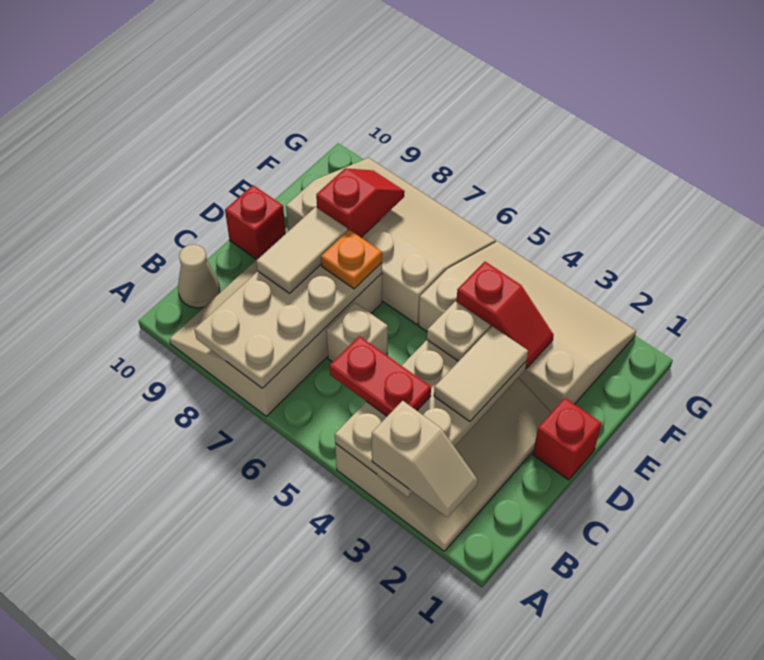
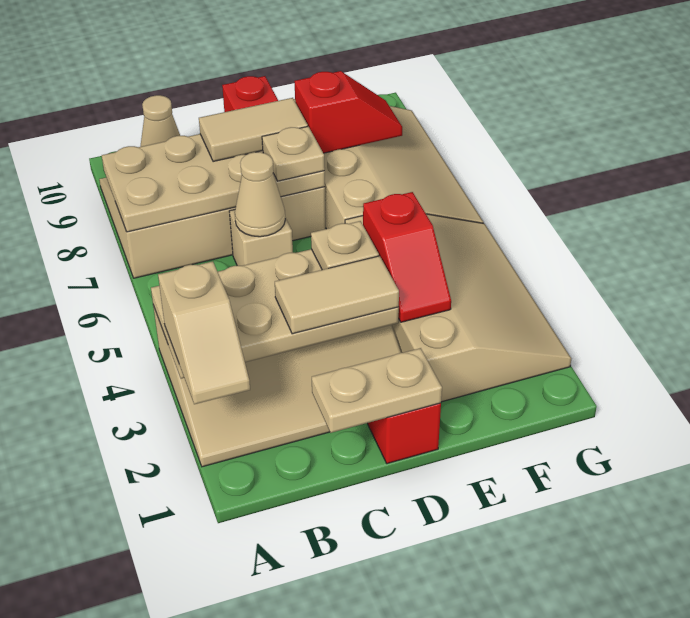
red plate B4:B5 level 3 -> none
none -> tan plate C1:D1 level 2
none -> tan cone C6 level 2
orange plate D7 level 3 -> tan plate D7 level 3

